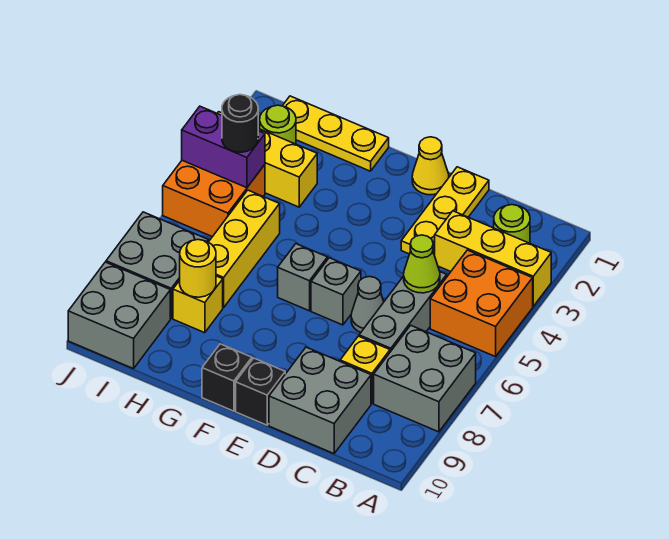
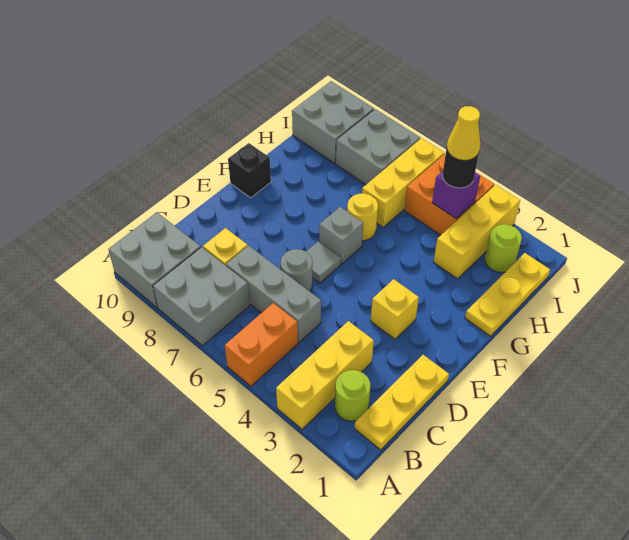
orange brick A4:B5 level 1 -> orange brick A5:B5 level 1
lime cone C5 level 2 -> none
grey brick C9:D10 level 1 -> grey brick A9:B10 level 1
yellow plate D1:D3 level 1 -> yellow plate B1:D1 level 1
grey cone D6 level 1 -> grey round brick D6 level 1
yellow cone E1 level 1 -> yellow cone I4 level 4
grey brick E6 level 1 -> grey tile E6 level 1
black brick E10 level 1 -> none
yellow brick H5:H7 level 1 -> yellow brick H6:J6 level 1
yellow brick H8 level 1 -> yellow brick E3 level 1
yellow round brick H8 level 2 -> yellow round brick G6 level 1
purple brick I4:J4 level 2 -> purple brick I4 level 2

